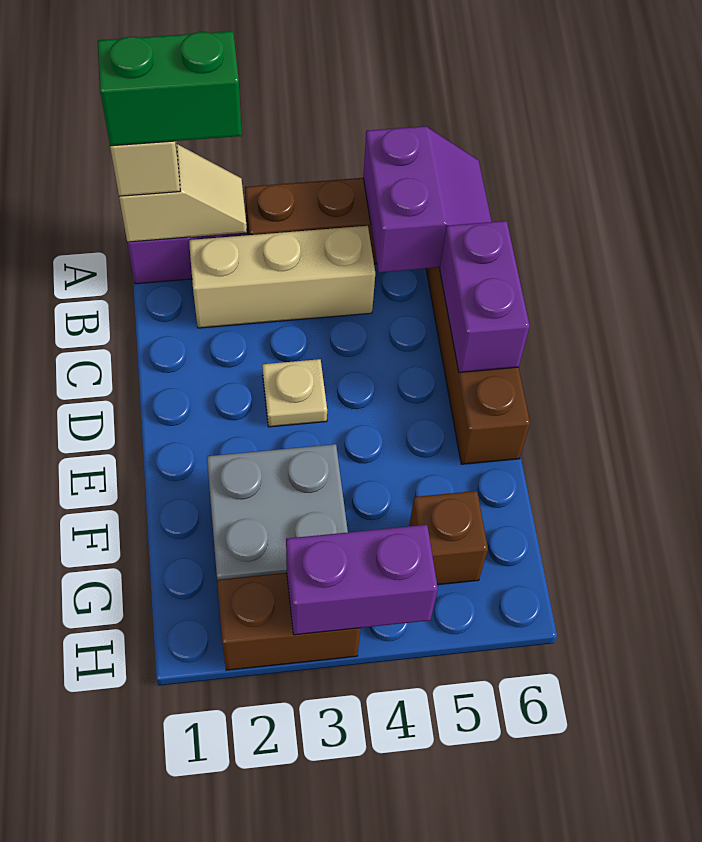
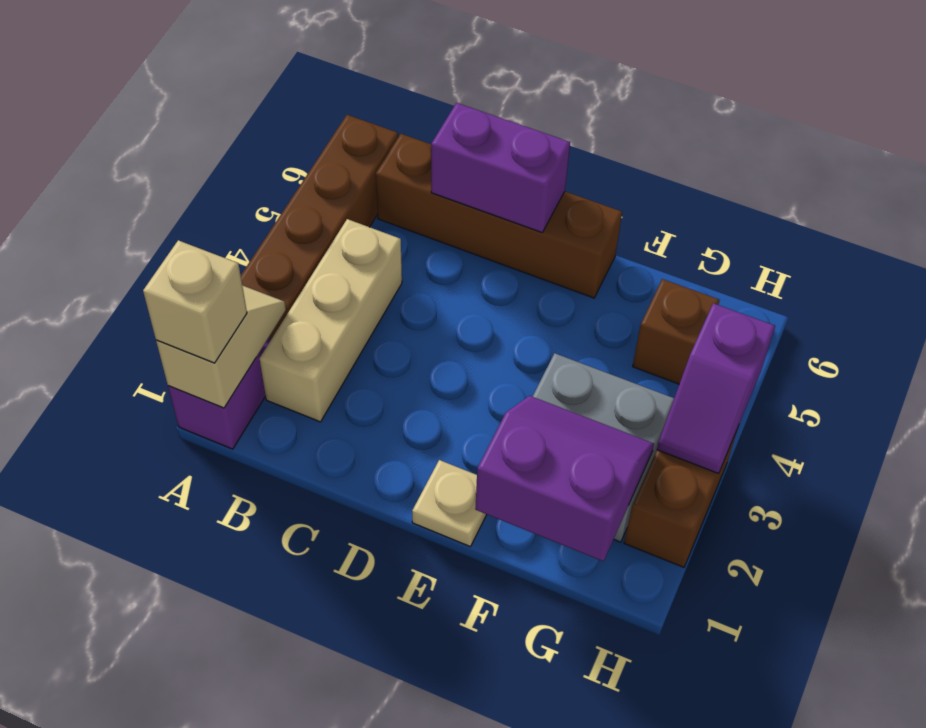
green brick A1:A2 level 4 -> none
purple slope A5:B6 level 2 top 5 -> purple slope F1:G2 level 2 top 1
tan plate D3 level 1 -> tan plate E1 level 1
purple brick H3:H4 level 2 -> purple slope H3:H4 level 2 top 4

